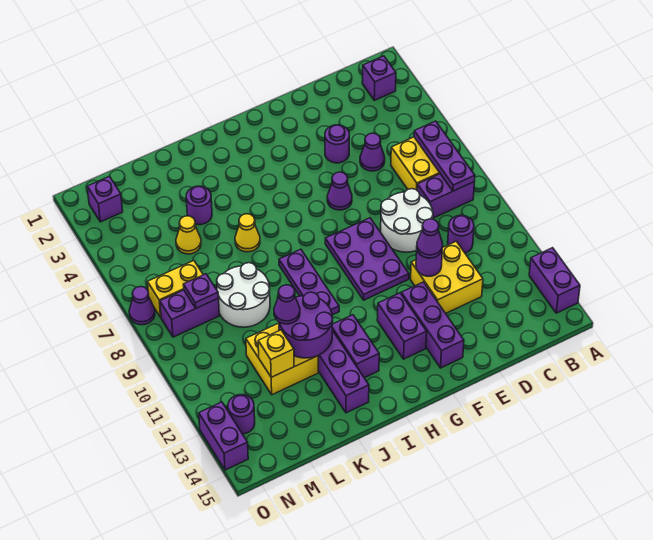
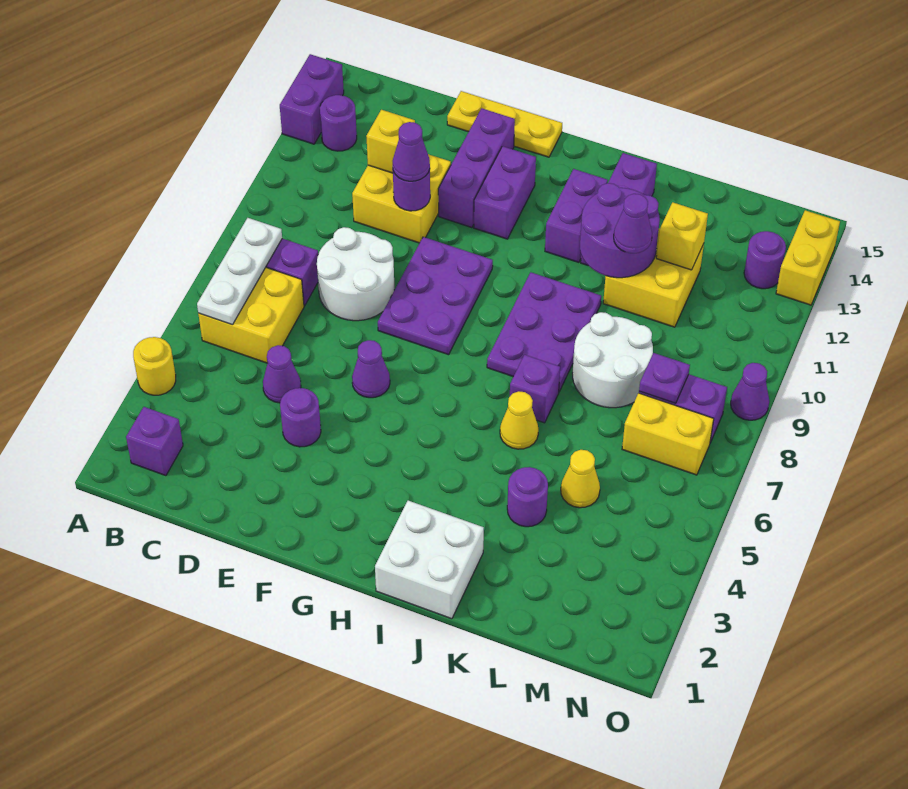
none -> yellow round brick A4 level 1
purple plate B6:B8 level 2 -> white plate B6:B8 level 2
purple round brick C10 level 1 -> purple round brick B13 level 1
none -> yellow brick D12 level 2
none -> yellow plate E15:G15 level 1
none -> white brick I1:J2 level 1
purple plate I8:I10 level 1 -> purple plate I8:J10 level 1
purple brick N2 level 1 -> purple brick J7 level 1
purple cone O7 level 1 -> purple cone O9 level 1
purple brick O13:O14 level 1 -> yellow brick O13:O14 level 1

